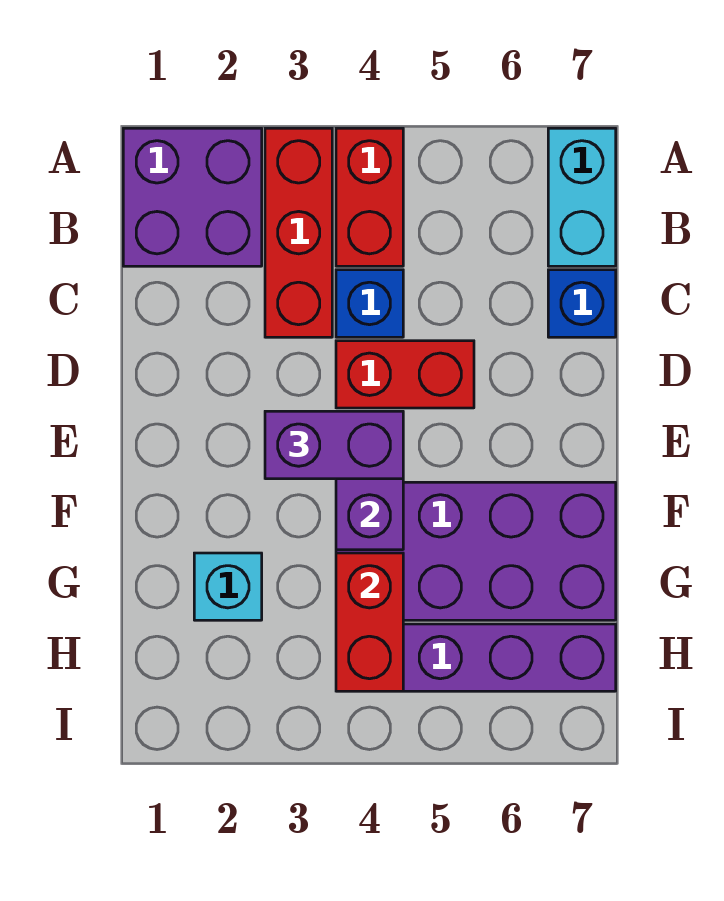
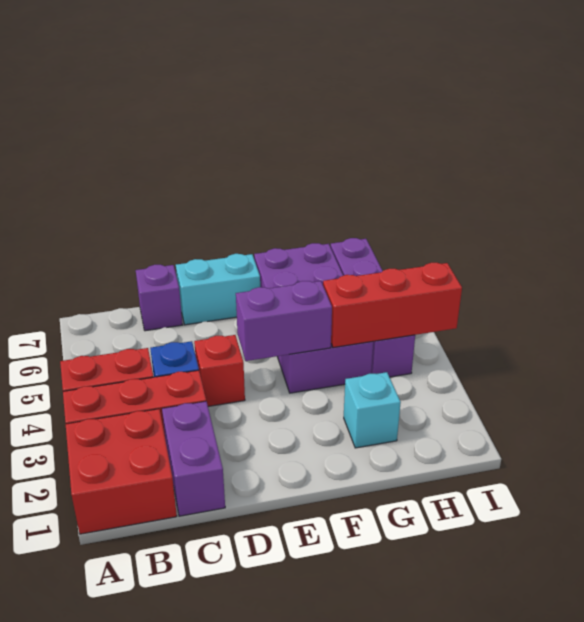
purple brick A1:B2 level 1 -> red brick A1:B2 level 1
cyan brick A7:B7 level 1 -> cyan brick D7:E7 level 1
blue brick C7 level 1 -> purple brick C7 level 1
red brick D4:D5 level 1 -> red brick D4 level 1
purple brick E3:E4 level 3 -> purple brick C1:C2 level 1
red brick G4:H4 level 2 -> red brick G4:I4 level 2

